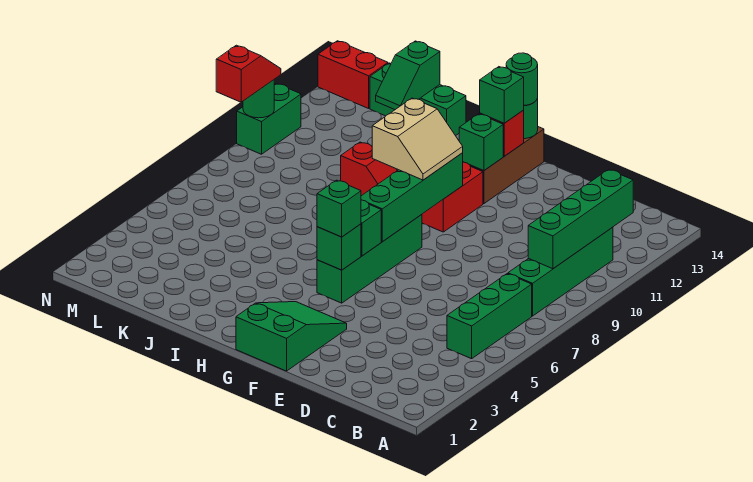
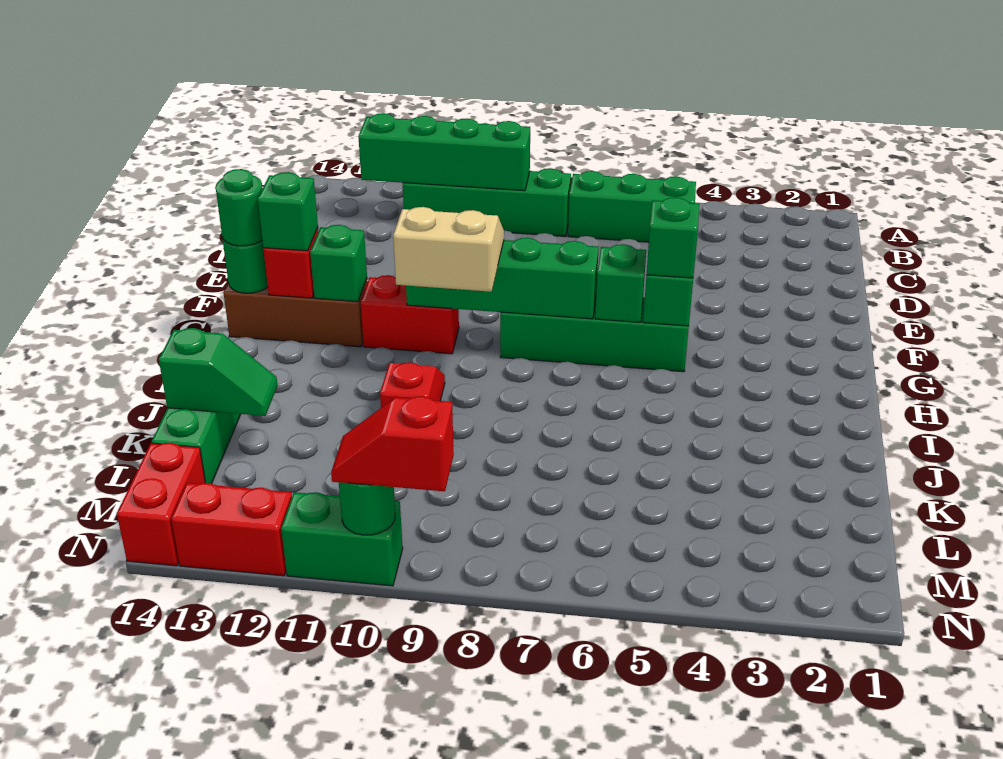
green slope F1:G3 level 1 top 1 -> none
none -> red brick N12:N13 level 1

